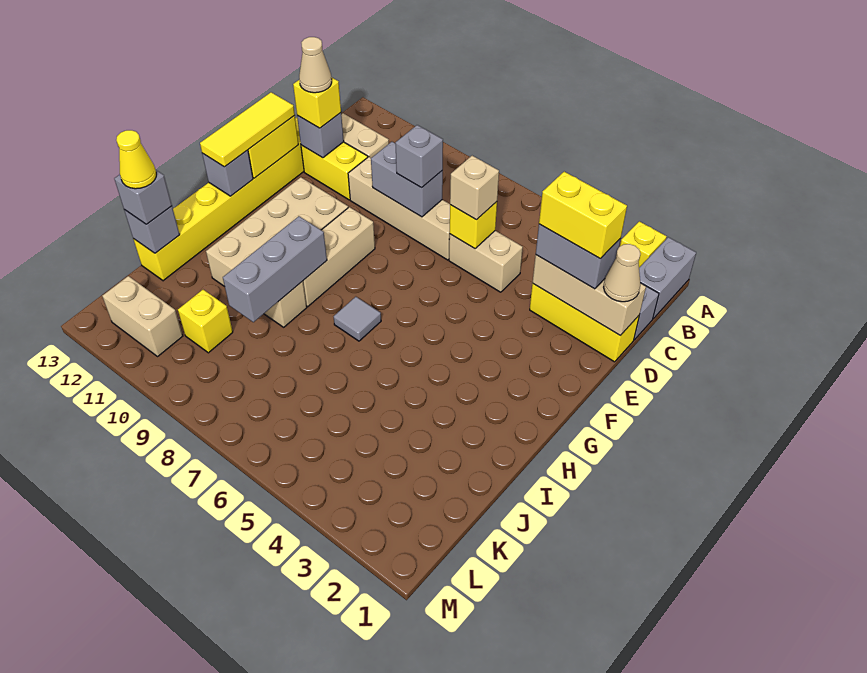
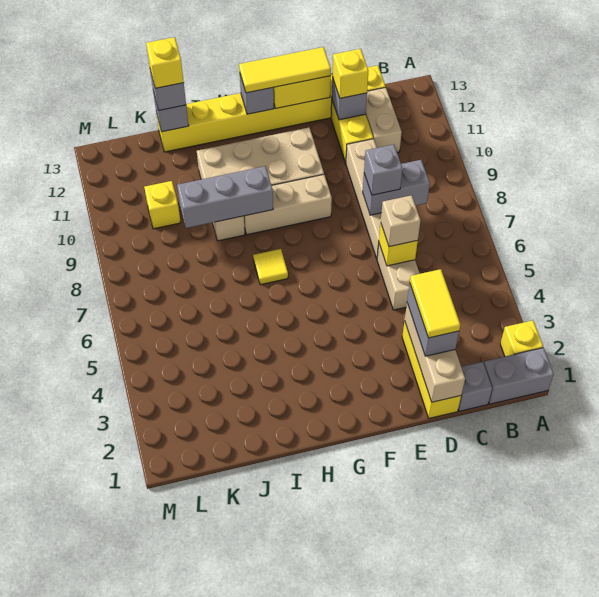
tan cone D1 level 3 -> none
yellow brick D2:D3 level 4 -> yellow tile D2:D3 level 4
grey brick D8:D9 level 2 -> grey brick C8:D8 level 2
tan cone D12 level 4 -> none
grey tile H7 level 1 -> yellow tile H7 level 1
yellow cone J13 level 4 -> yellow brick J13 level 4
tan brick L11:L12 level 1 -> none

